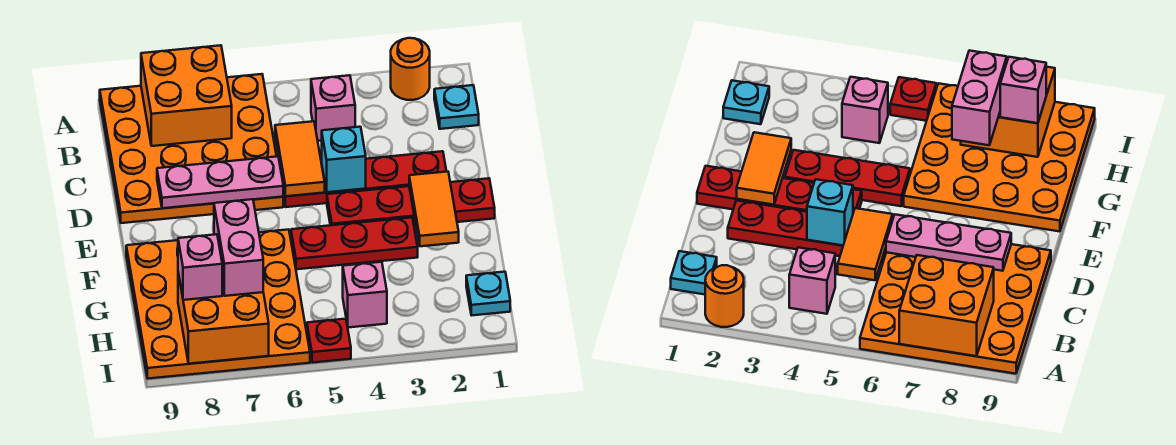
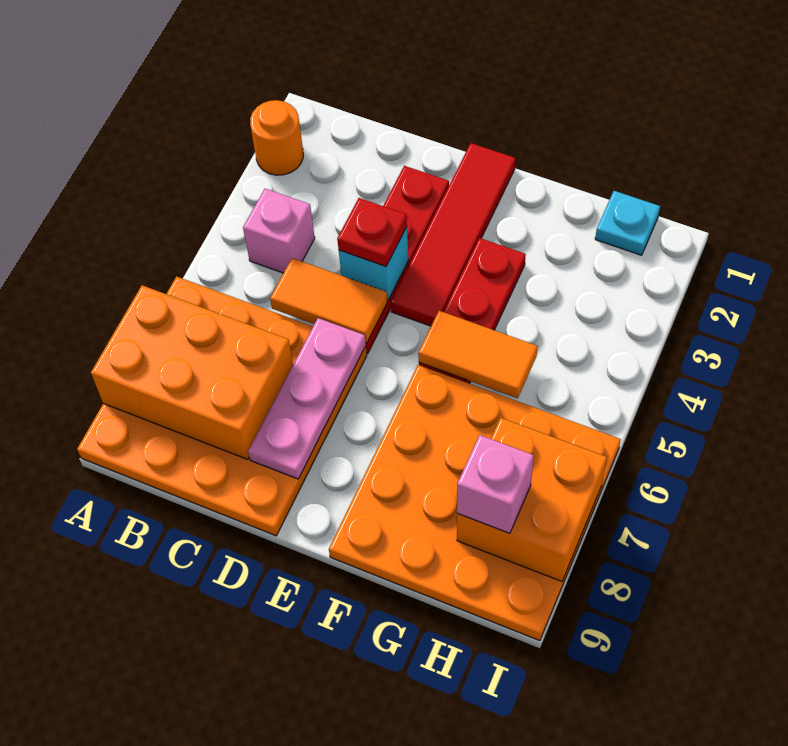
orange brick A7:B8 level 2 -> orange brick A7:C8 level 2
cyan plate B1 level 1 -> none
red plate E1:E4 level 1 -> red tile E1:E4 level 1
orange tile E2:F2 level 2 -> orange tile F5:G5 level 2
pink brick G7:H7 level 3 -> none
pink brick H4 level 1 -> none
red plate I5 level 1 -> red plate D4 level 3

